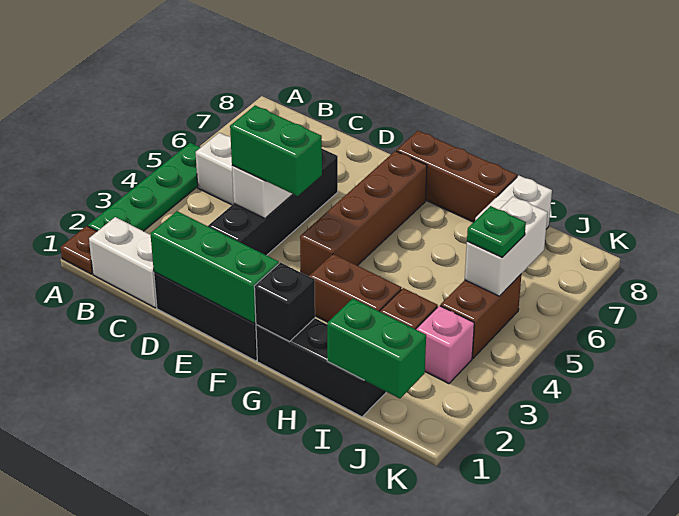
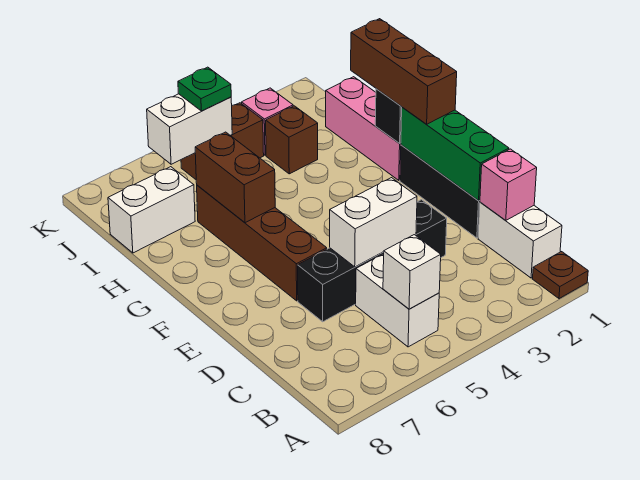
green plate A2:A5 level 1 -> none
none -> white brick B5 level 2
none -> pink brick C1 level 2
green brick D4:E4 level 3 -> none
brown brick F4:F7 level 1 -> brown brick E6:H6 level 1
brown brick F8:H8 level 1 -> brown brick F1:H1 level 3
black brick G1:I1 level 1 -> pink brick G1:I1 level 1
brown brick G3:H3 level 1 -> brown brick G6:H6 level 2
green brick I1:J1 level 2 -> none

